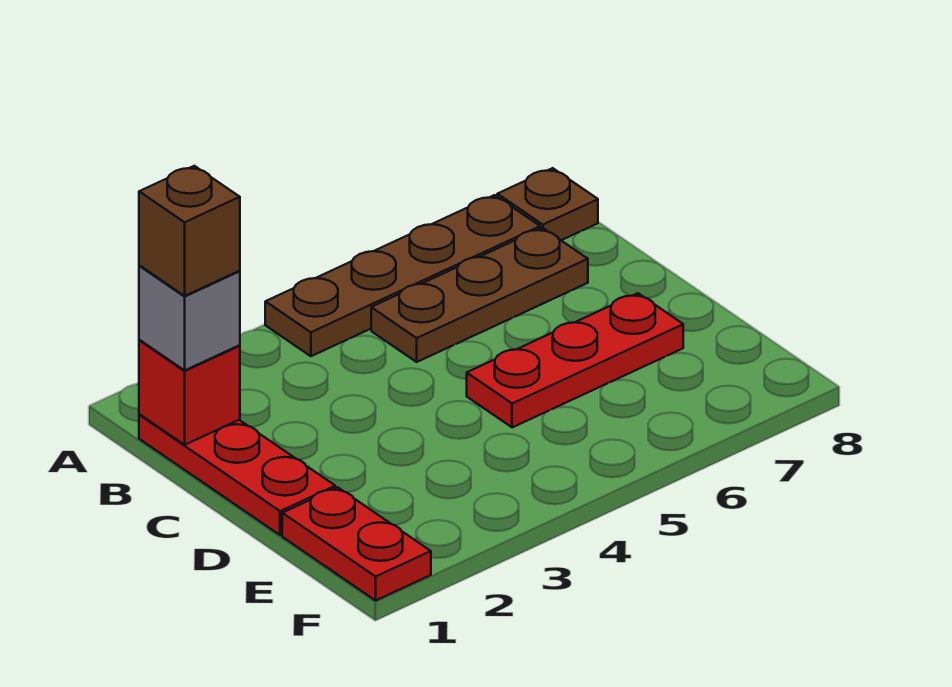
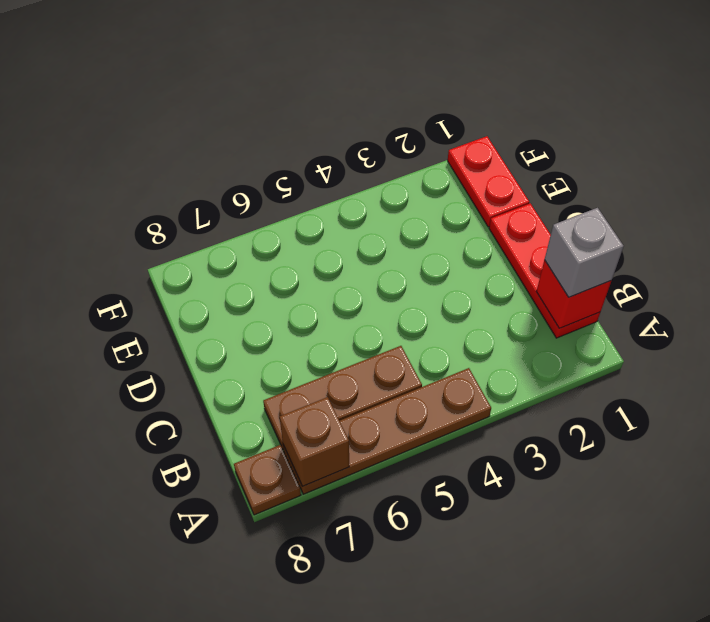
brown brick B1 level 4 -> brown brick A7 level 2
red plate D5:D7 level 1 -> none

